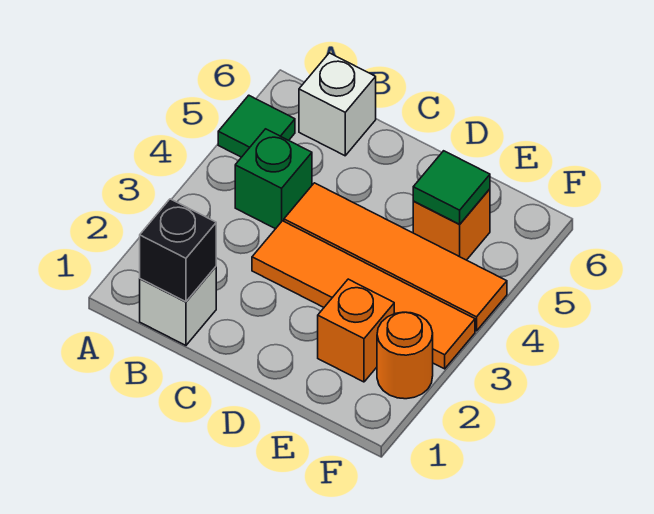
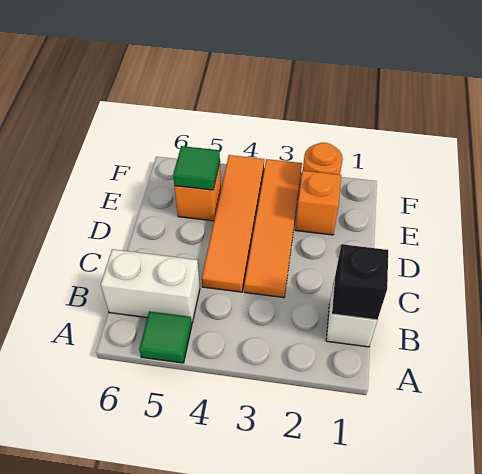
green brick B4 level 1 -> none
white brick B6 level 1 -> white brick B5:B6 level 1

